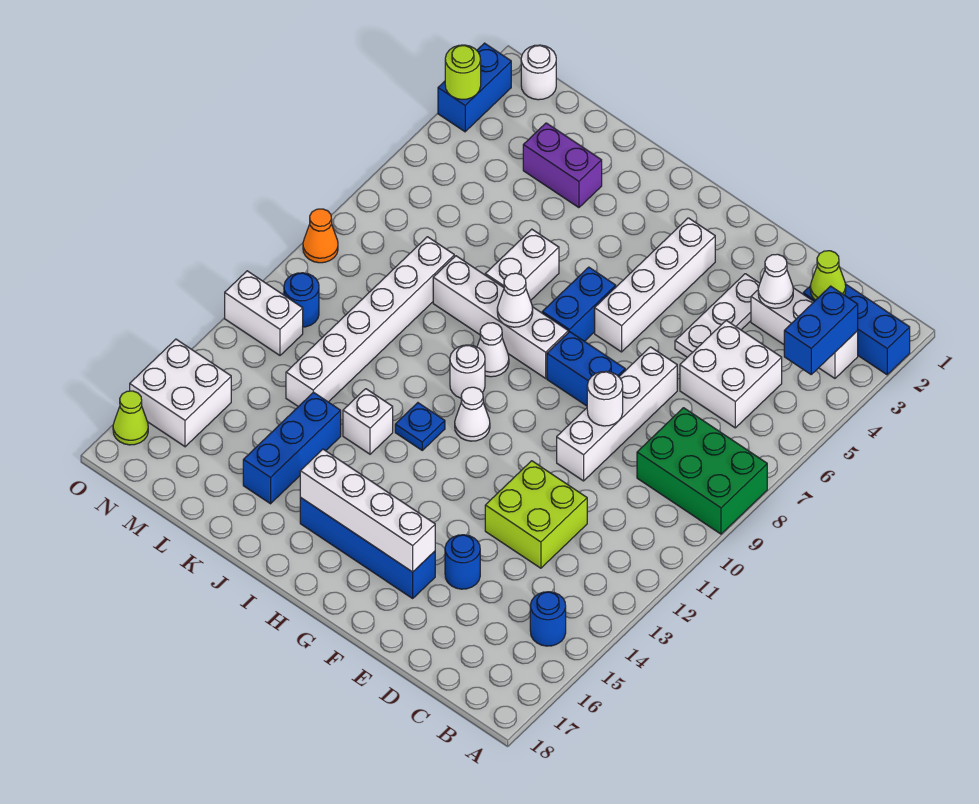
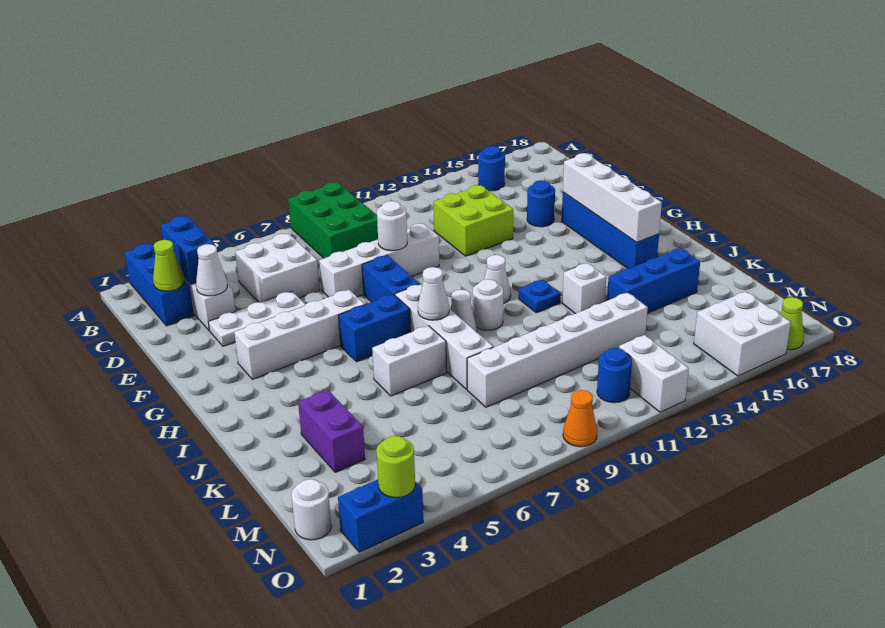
blue brick B3:B4 level 2 -> blue brick B3:C3 level 2

